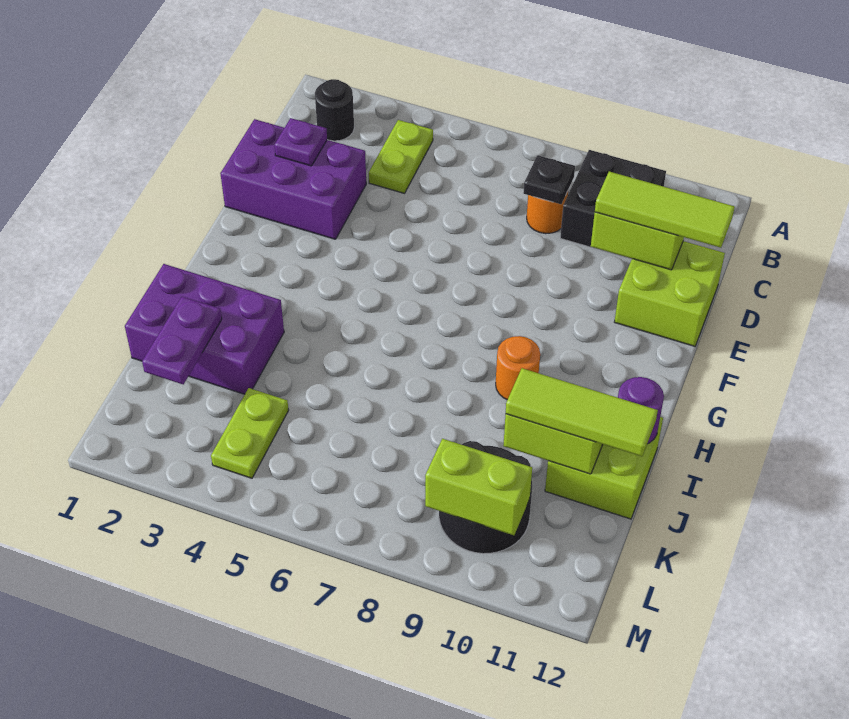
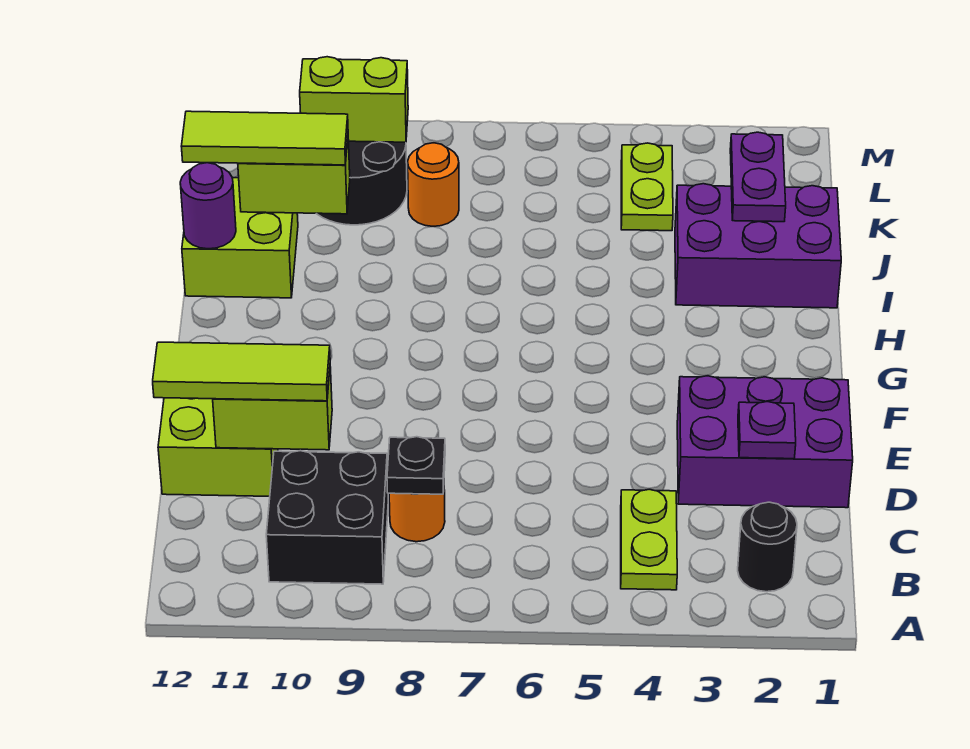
orange round brick H9 level 1 -> orange round brick K8 level 1

